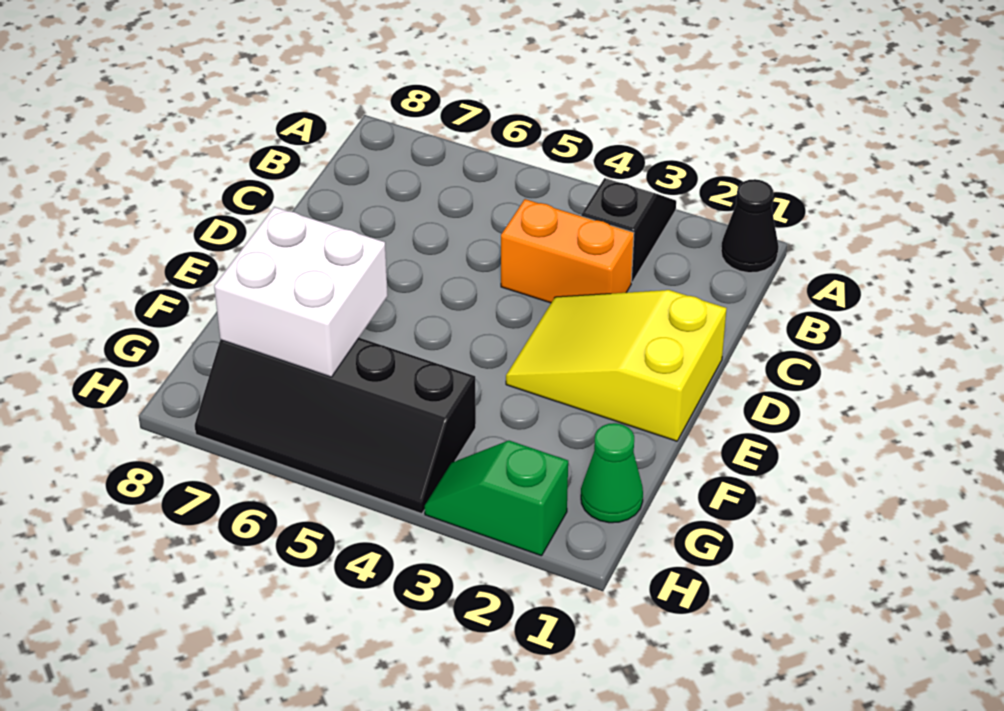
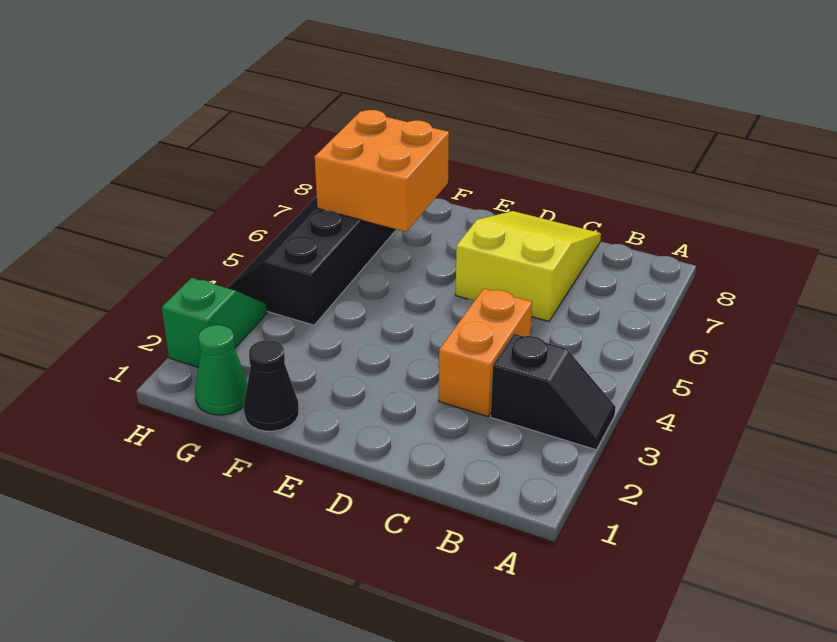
black cone A1 level 1 -> black cone F1 level 1
yellow slope D1:E3 level 1 top 1 -> yellow slope C6:D8 level 1 top 6
white brick F6:G7 level 2 -> orange brick F6:G7 level 2

